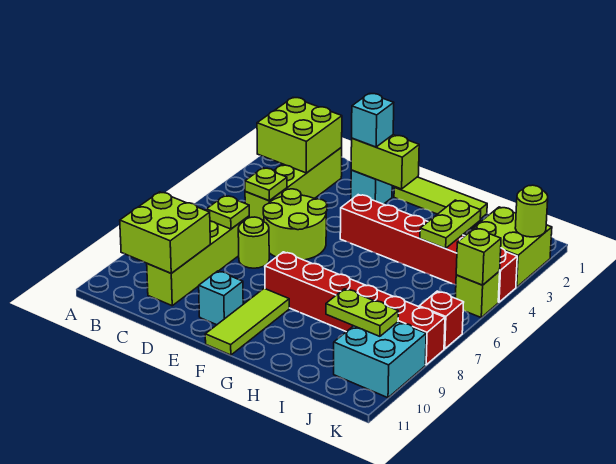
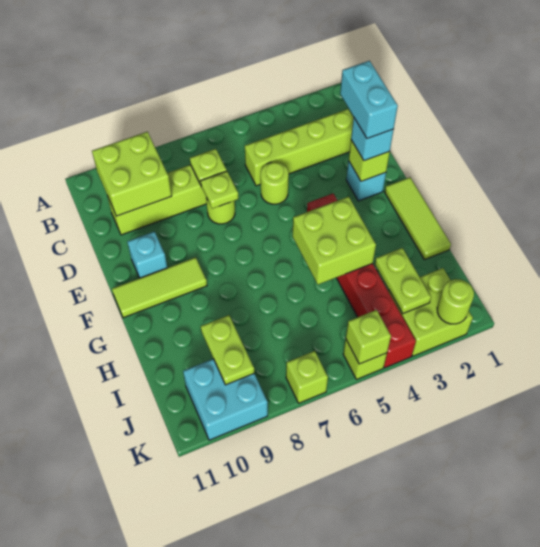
lime brick B2:C3 level 2 -> lime brick G4:H5 level 2
lime plate C5 level 2 -> lime plate D7 level 2
none -> cyan brick D2:E2 level 4
lime round brick D5:E6 level 1 -> lime round brick D5 level 1
lime brick E2:F2 level 2 -> lime brick E2 level 2
red brick F8:K8 level 1 -> none
lime plate I3:I4 level 2 -> lime plate I3:J3 level 2
red brick K7 level 1 -> lime brick K7 level 1

